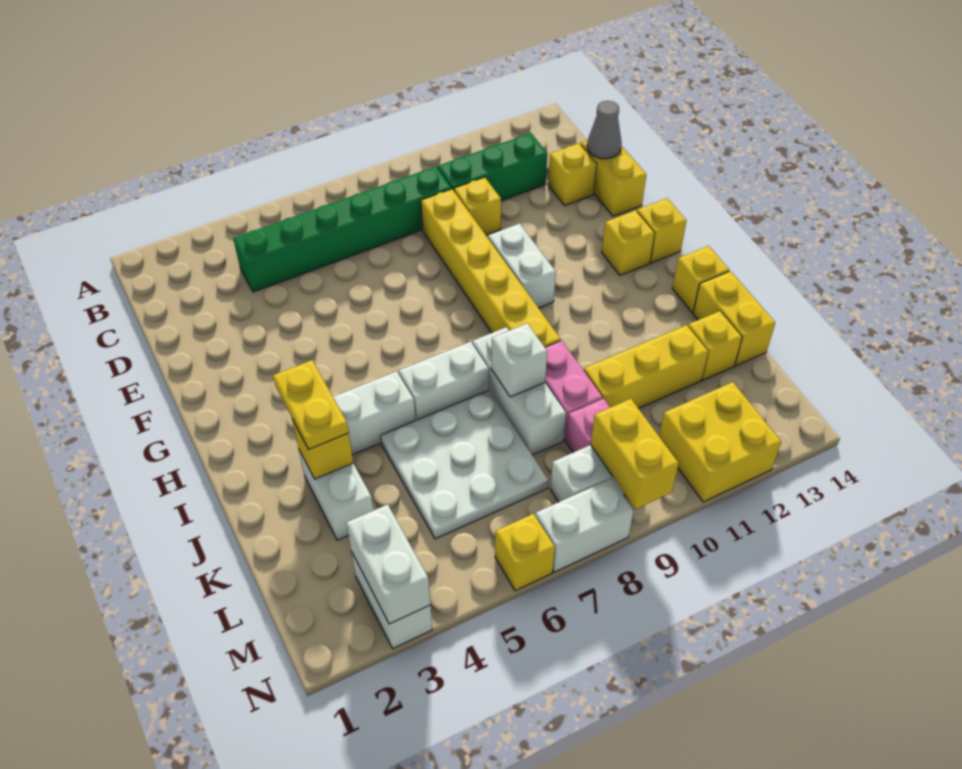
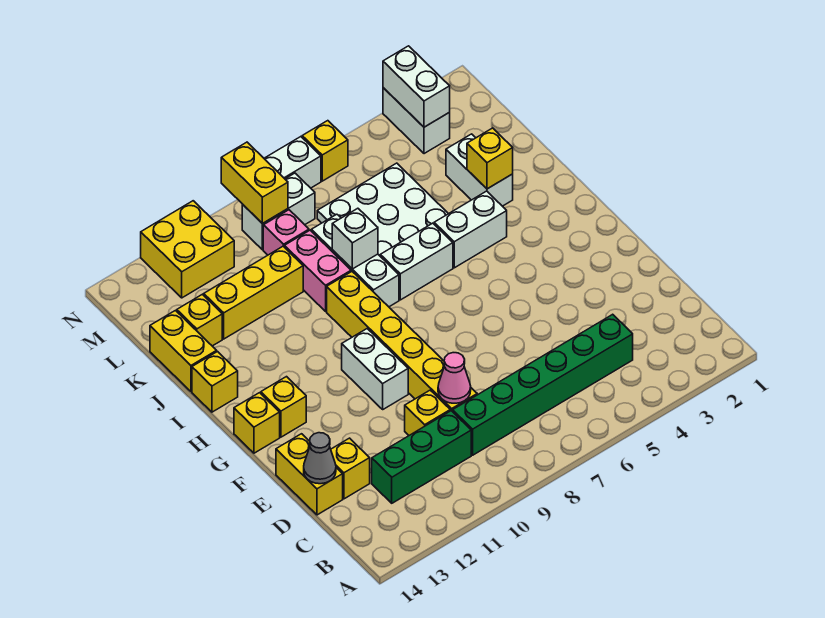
none -> pink cone D9 level 2
yellow plate I3:J3 level 3 -> none

